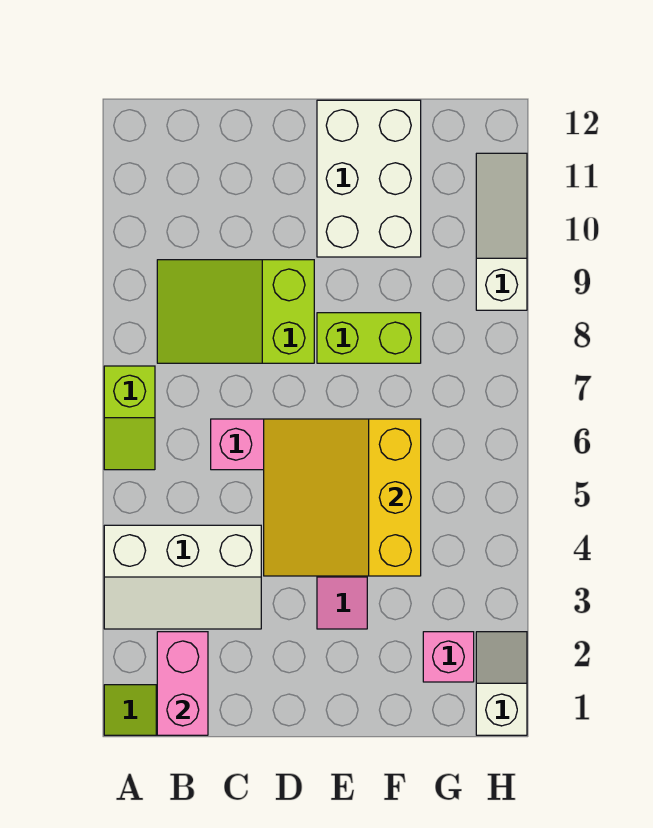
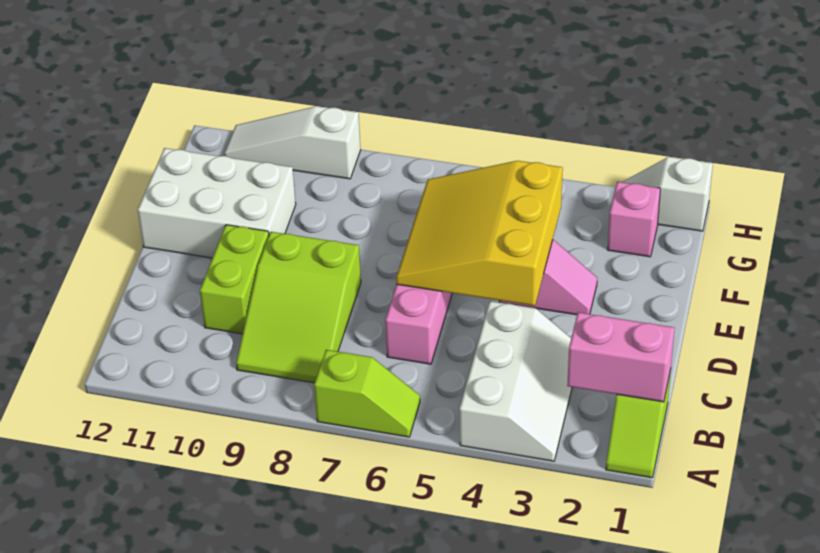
yellow slope D4:F6 level 2 top F -> yellow slope D4:F6 level 2 top 4
lime brick E8:F8 level 1 -> lime brick C10:D10 level 1

